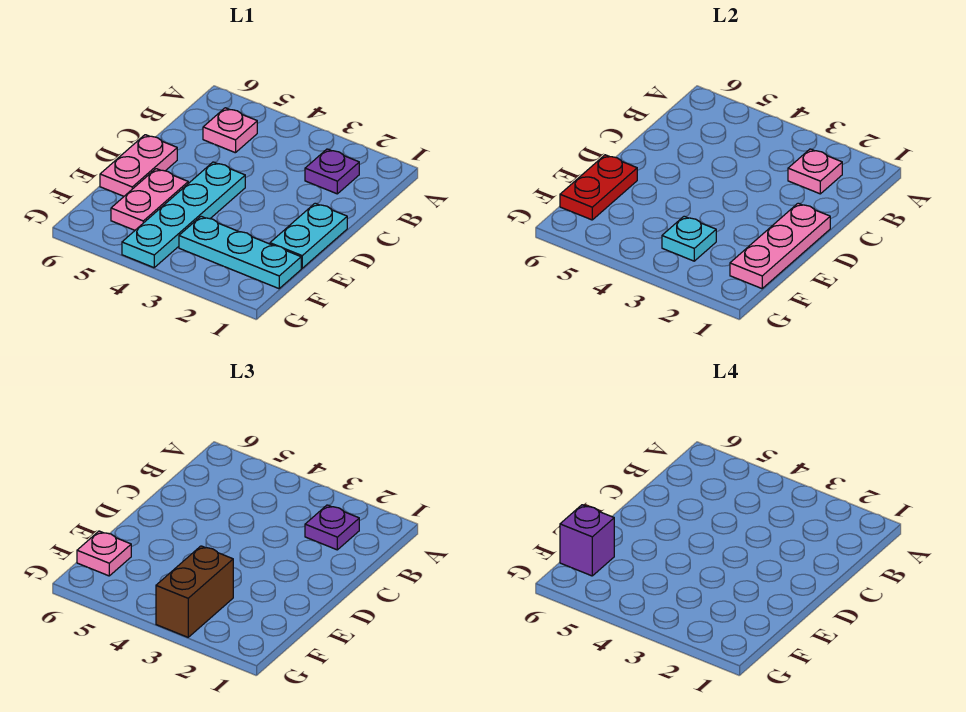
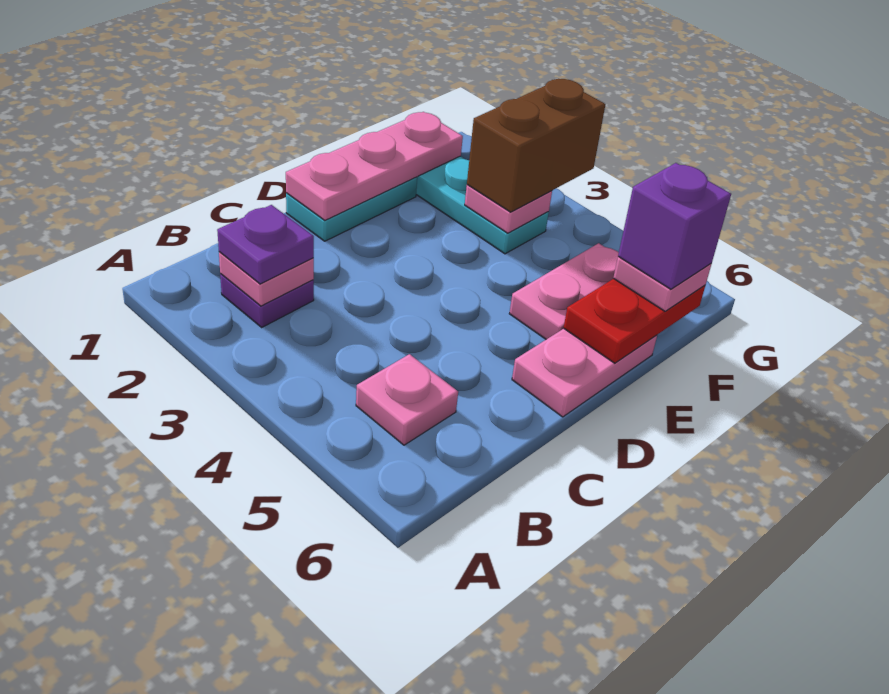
cyan plate D4:G4 level 1 -> none
cyan plate F3 level 2 -> pink plate F3 level 2

